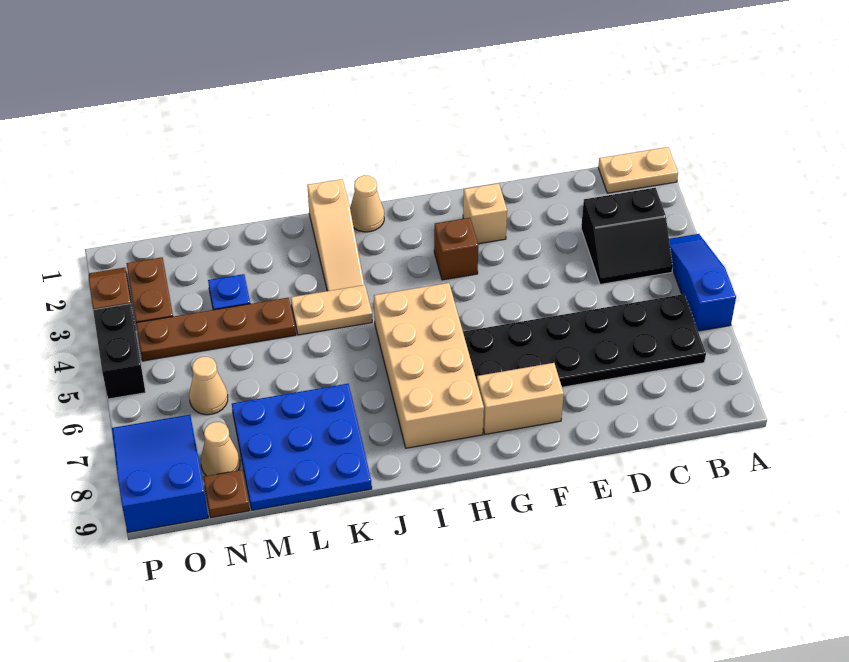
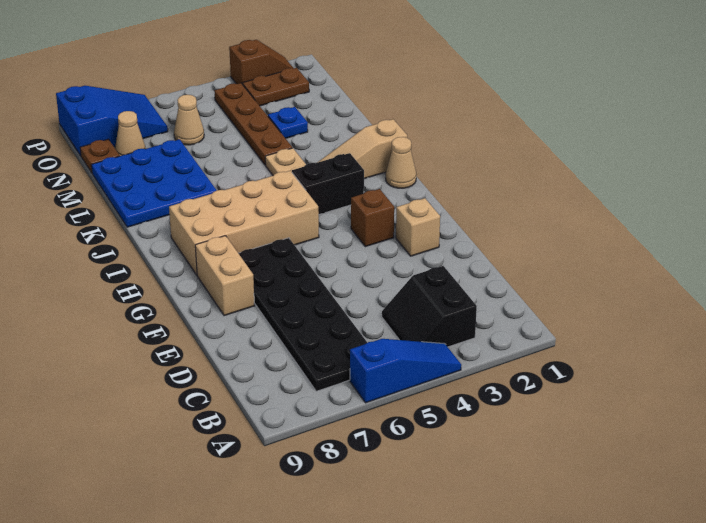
tan plate A1:B1 level 1 -> none
black brick P4:P5 level 1 -> black brick I3:I4 level 1

